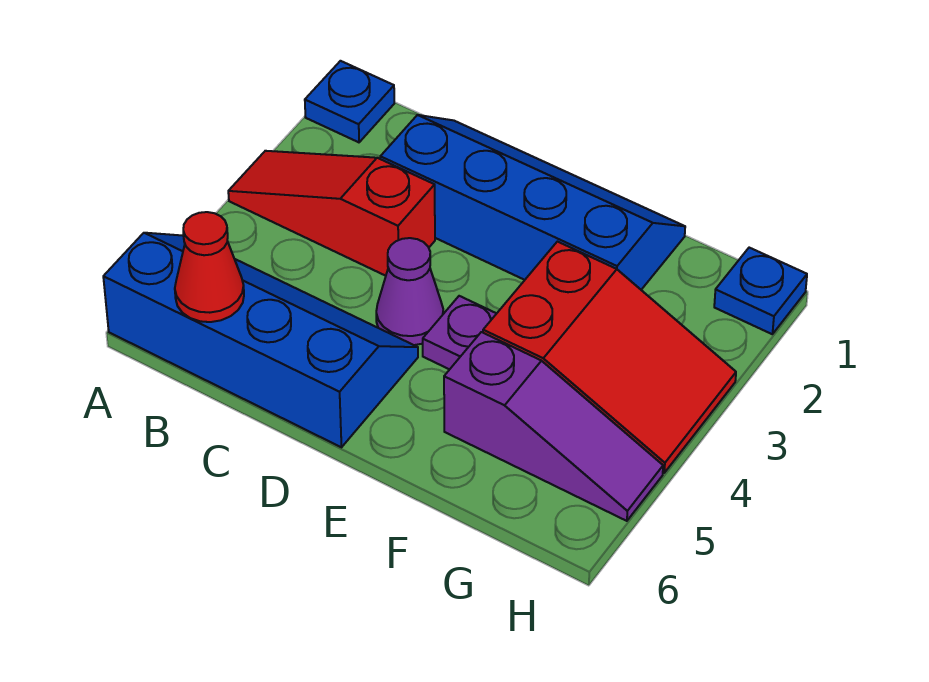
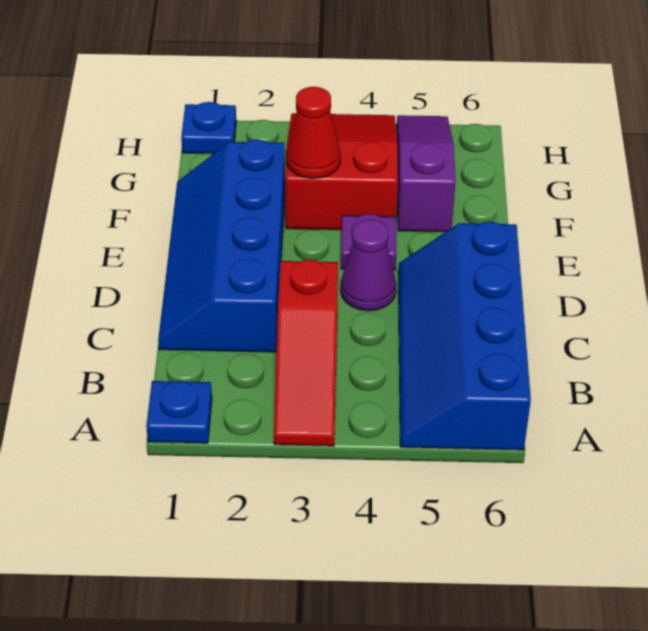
red cone B6 level 2 -> red cone F3 level 2

